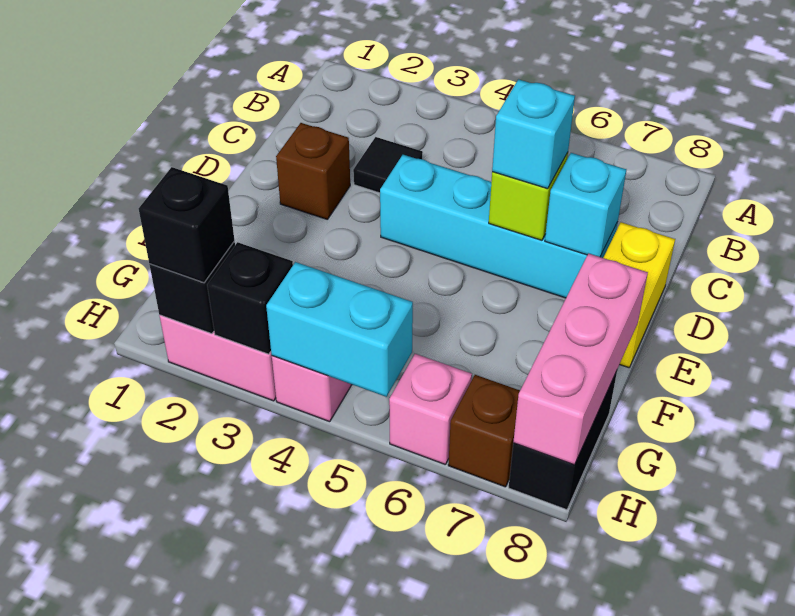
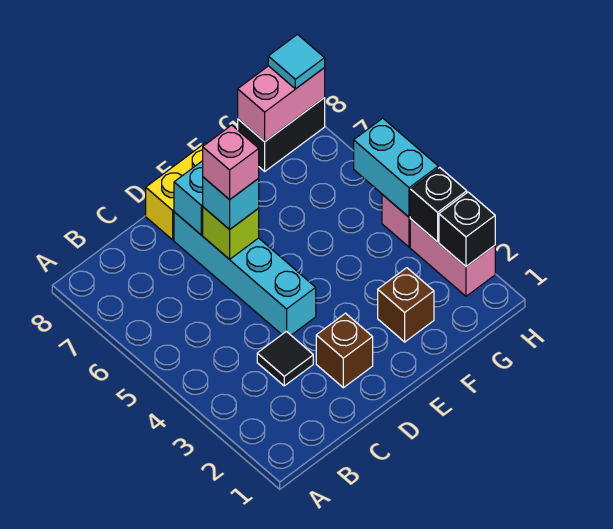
pink brick F8:H8 level 2 -> pink brick G8:H8 level 2
black brick H2 level 3 -> none
pink brick H6 level 1 -> pink brick D6 level 4
brown brick H7 level 1 -> brown brick F2 level 1
none -> cyan tile H8 level 3

